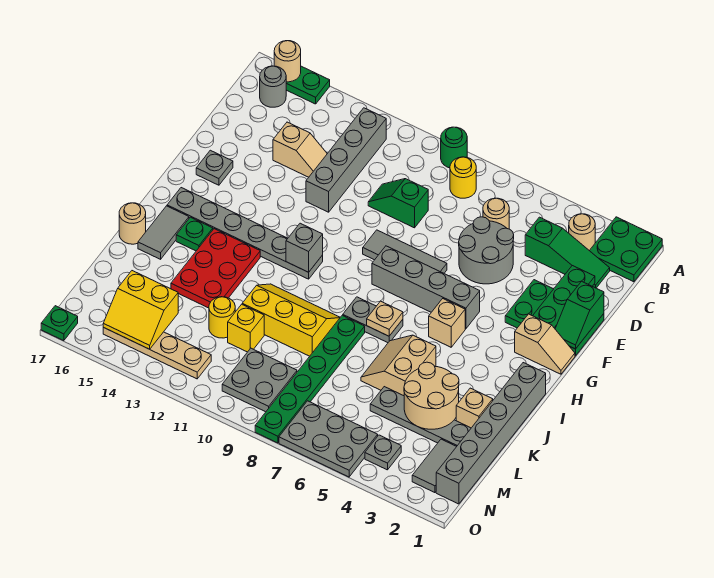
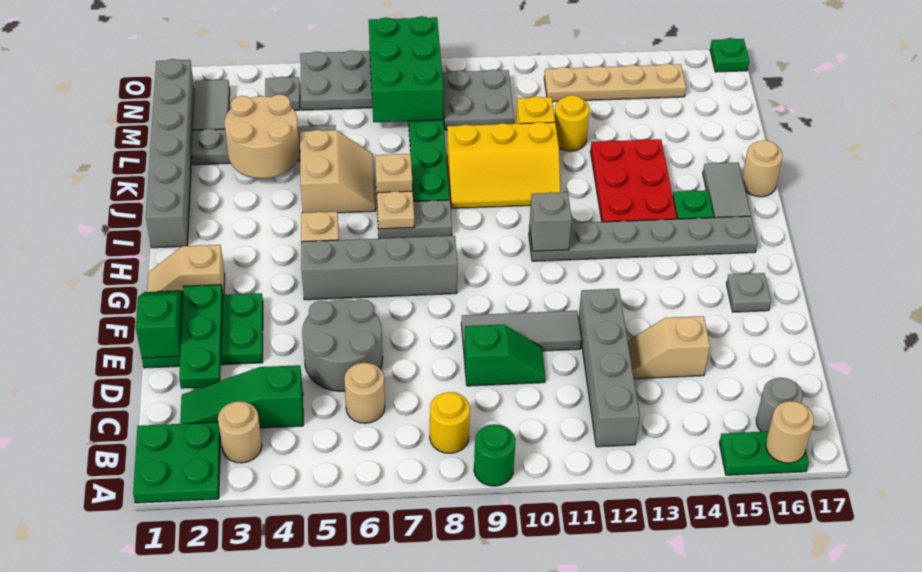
grey tile F7:F9 level 1 -> grey tile E9:E11 level 1
tan brick K2 level 1 -> tan brick J7 level 1
none -> green brick M7:O8 level 2
yellow slope M14:N15 level 2 top M -> none

